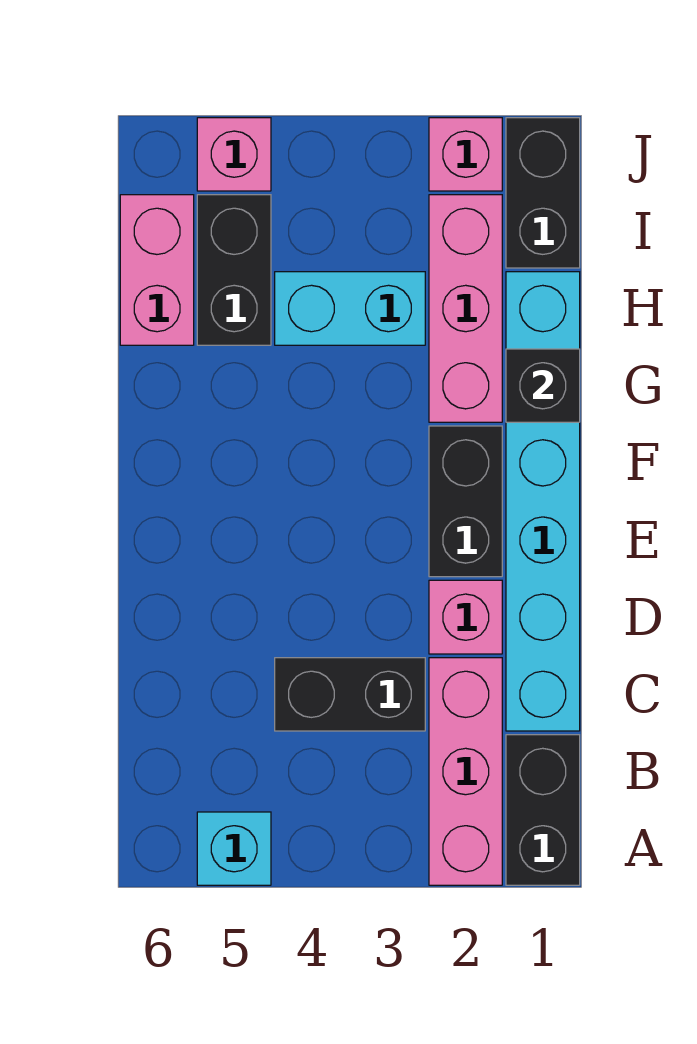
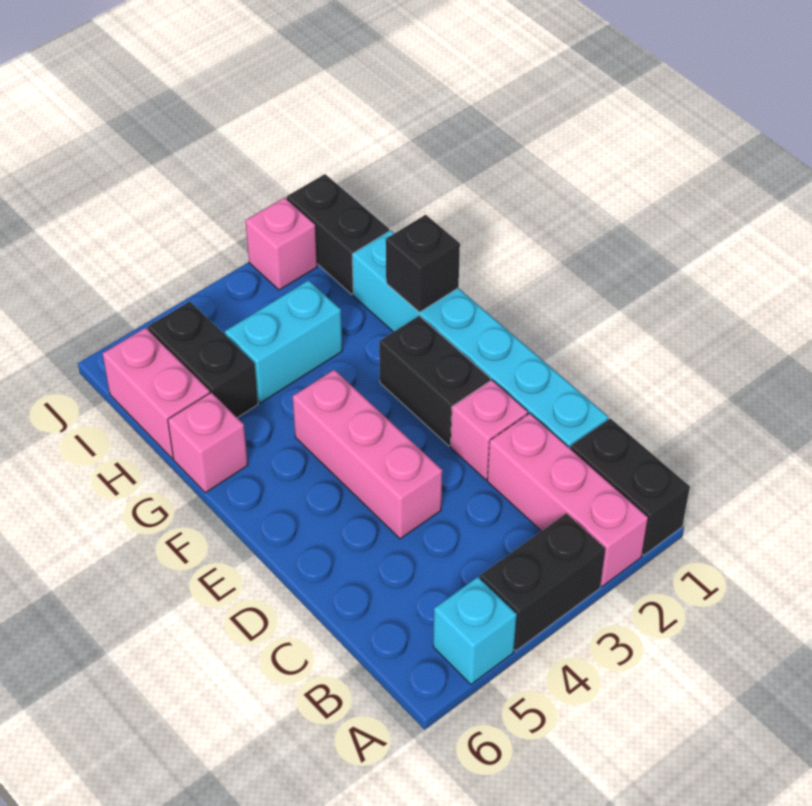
black brick C3:C4 level 1 -> black brick A3:A4 level 1
pink brick G2:I2 level 1 -> pink brick D4:F4 level 1
pink brick J5 level 1 -> pink brick G6 level 1

